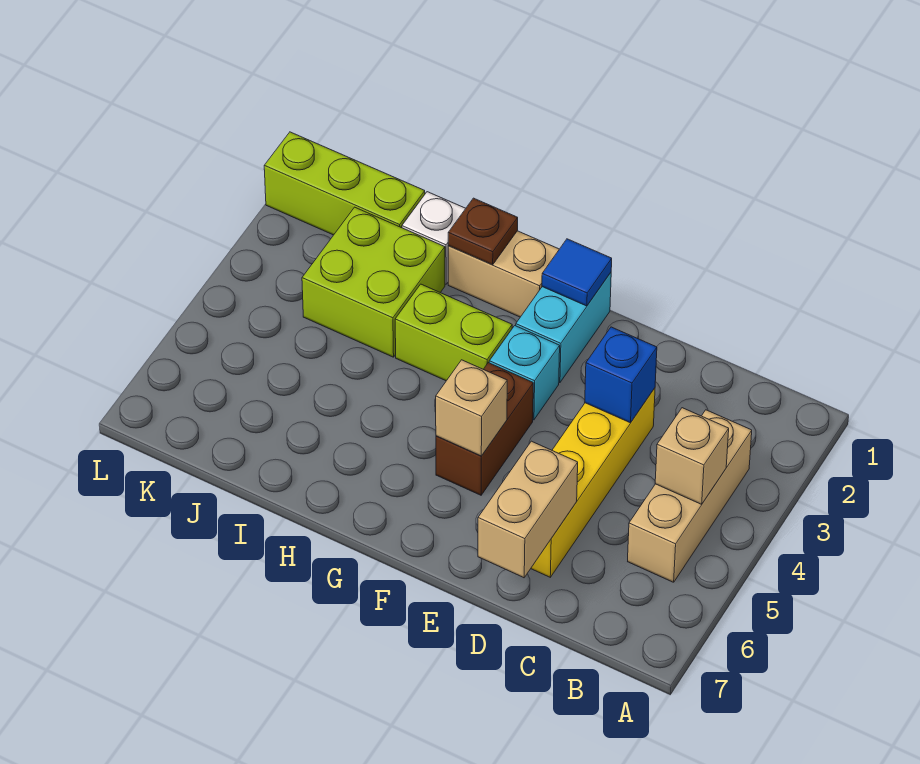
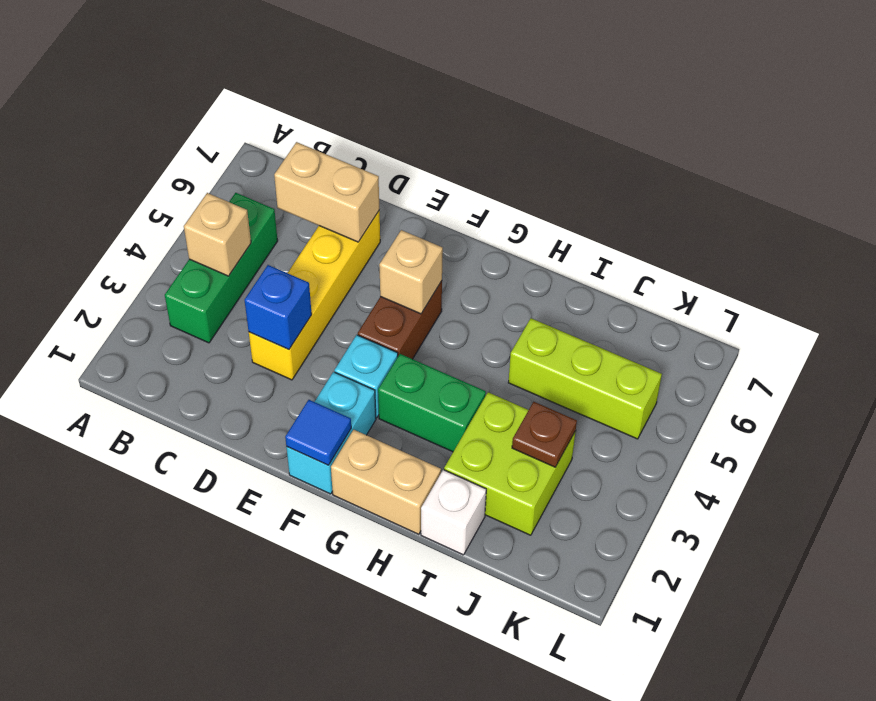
tan brick B3:B5 level 1 -> green brick B3:B5 level 1
tan brick D6:D7 level 2 -> tan brick C6:D6 level 2
lime brick G3:H3 level 1 -> green brick G3:H3 level 1
brown plate H1 level 2 -> brown plate J3 level 2
lime brick J1:L1 level 1 -> lime brick I5:K5 level 1

